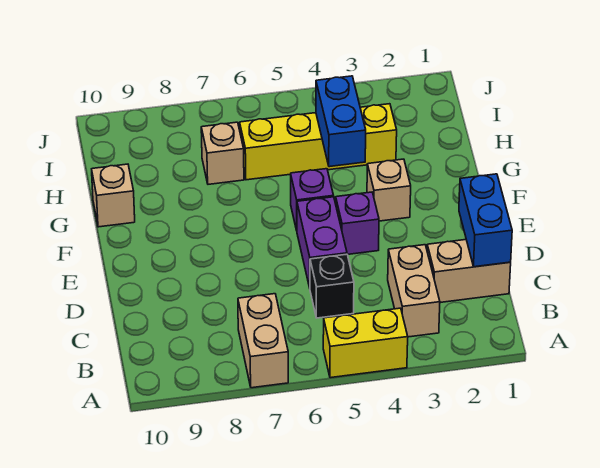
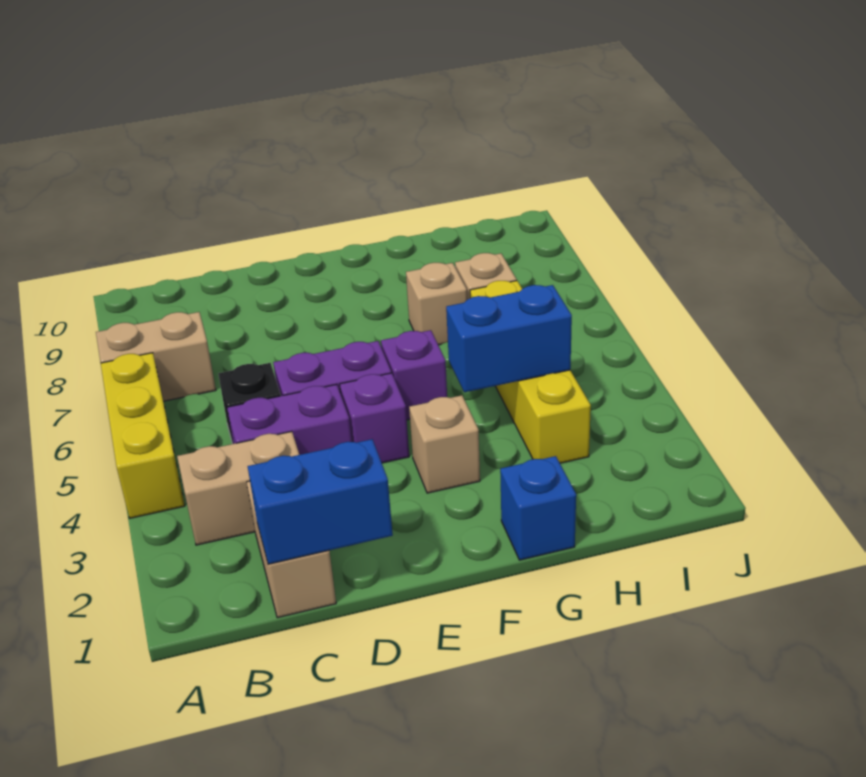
yellow brick A4:A5 level 1 -> yellow brick A4:A6 level 1
none -> purple brick C4:D4 level 1
none -> blue brick G1 level 1
tan brick G10 level 1 -> tan brick G7 level 1

